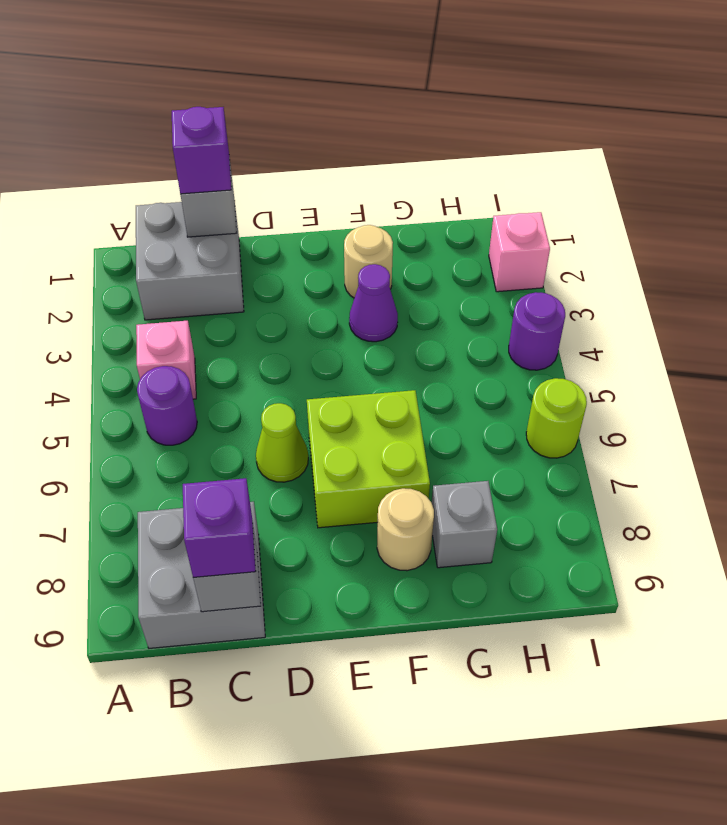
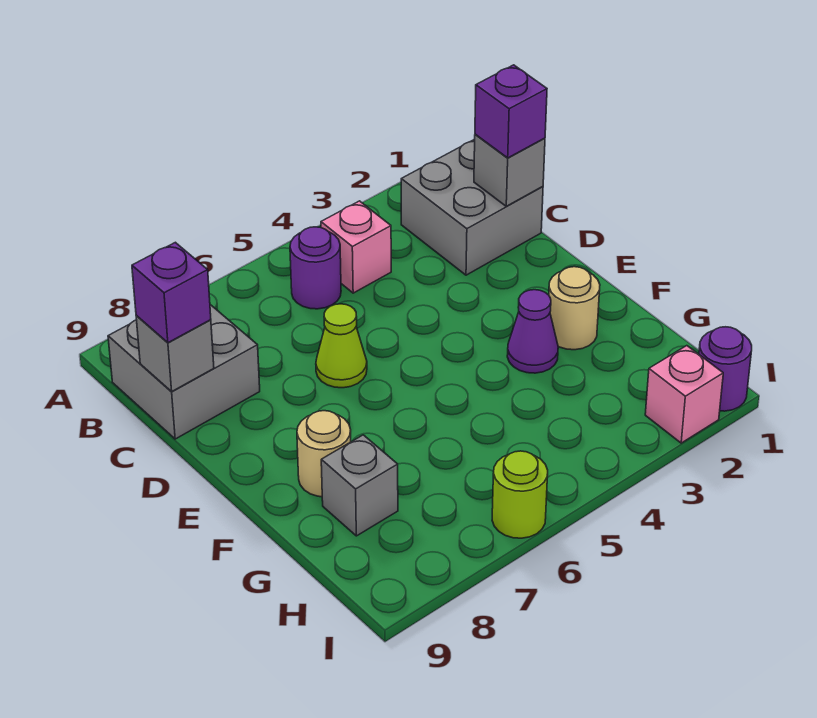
lime brick E6:F7 level 1 -> none
purple round brick I4 level 1 -> purple round brick I1 level 1

